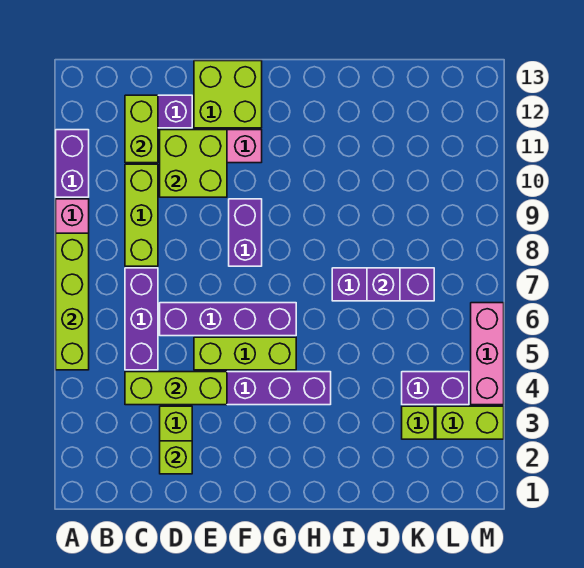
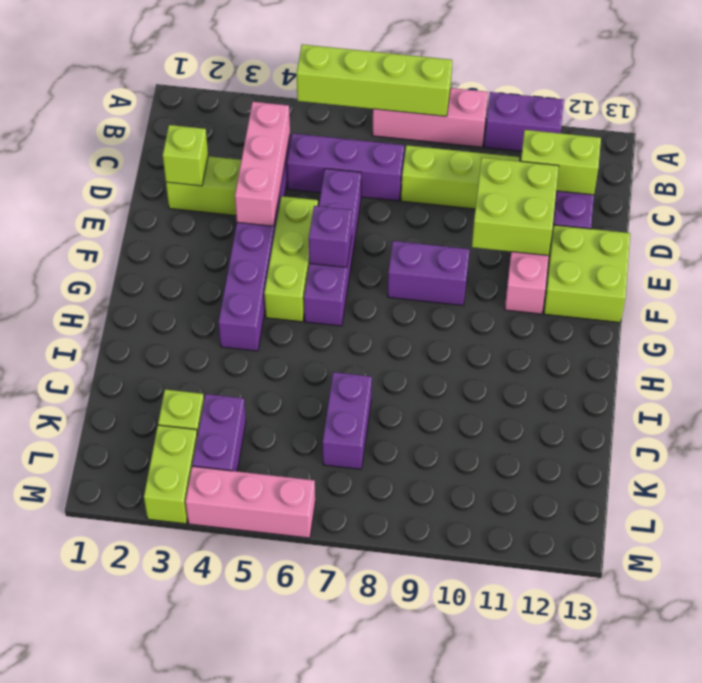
lime brick C4:E4 level 2 -> pink brick C4:E4 level 2
purple brick I7:K7 level 1 -> purple brick J7:K7 level 1
purple brick J7 level 2 -> purple brick F6 level 2

